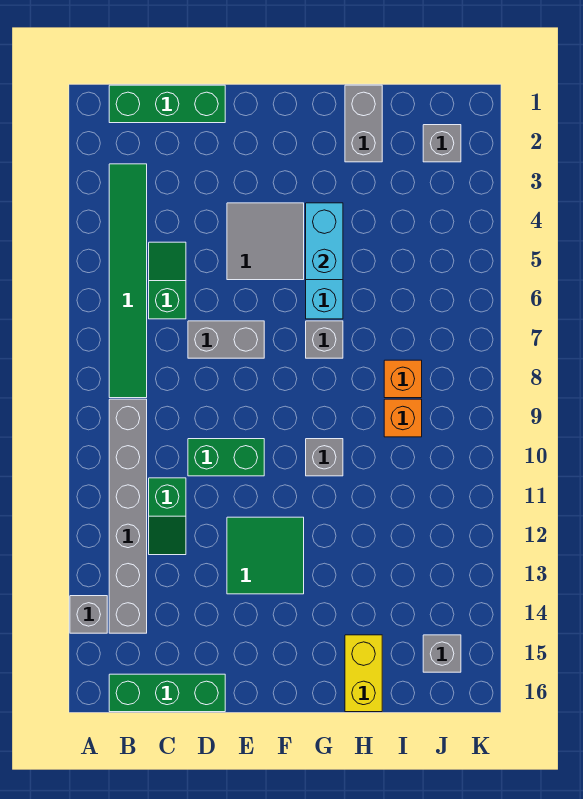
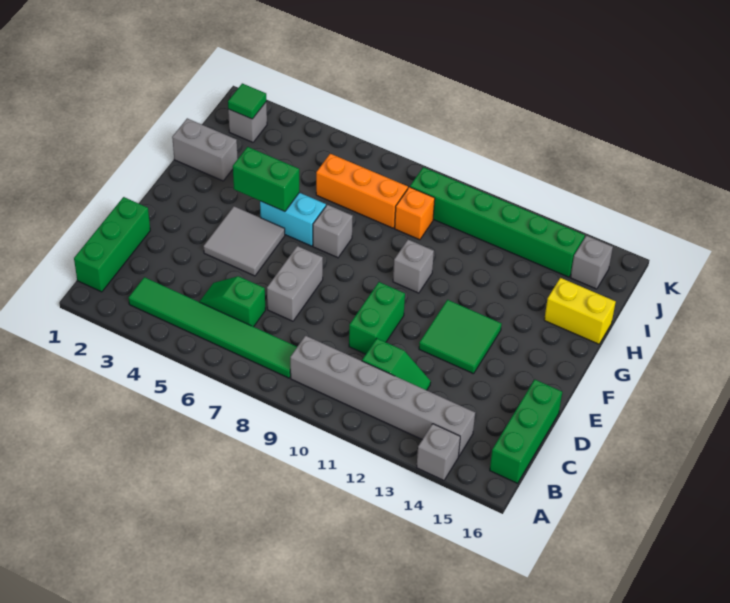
cyan brick G4:G5 level 2 -> green brick G4:G5 level 2
orange brick I8 level 1 -> orange brick I6:I8 level 1
none -> green tile J2 level 2
none -> green brick J9:J14 level 1

